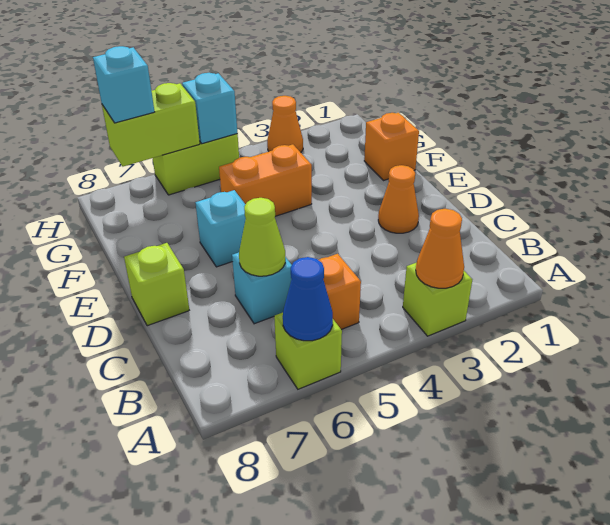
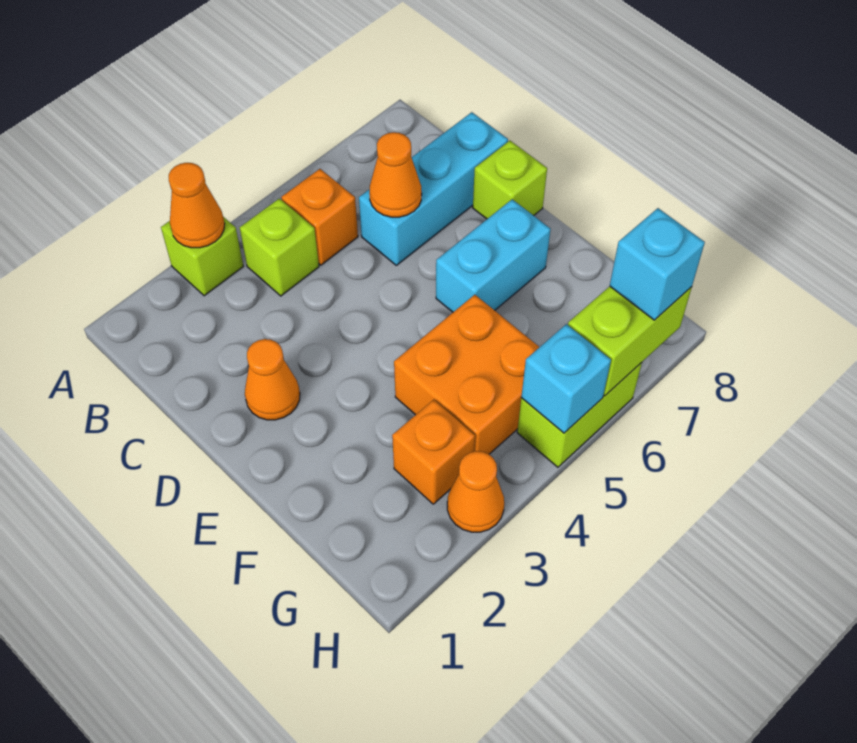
lime brick A6 level 1 -> lime brick B4 level 1
blue cone A6 level 2 -> none
cyan brick C6 level 1 -> cyan brick C6:C8 level 1
lime cone C6 level 2 -> orange cone C6 level 2
cyan brick E6 level 1 -> cyan brick E6:E7 level 1
orange brick F1 level 1 -> orange brick G3 level 1
orange brick F4:F5 level 1 -> orange brick F4:G5 level 1

